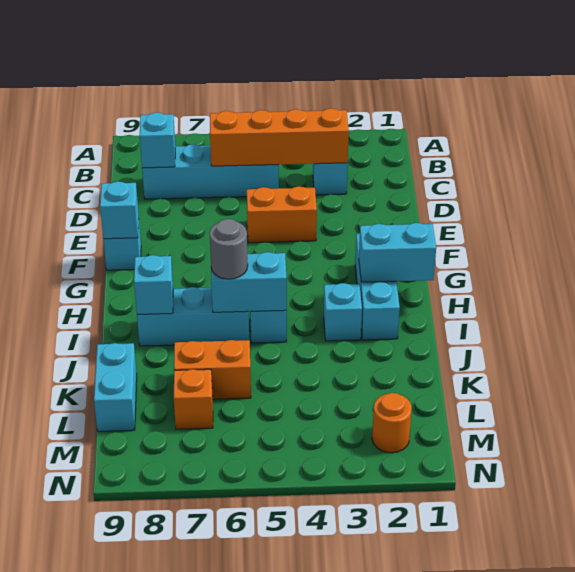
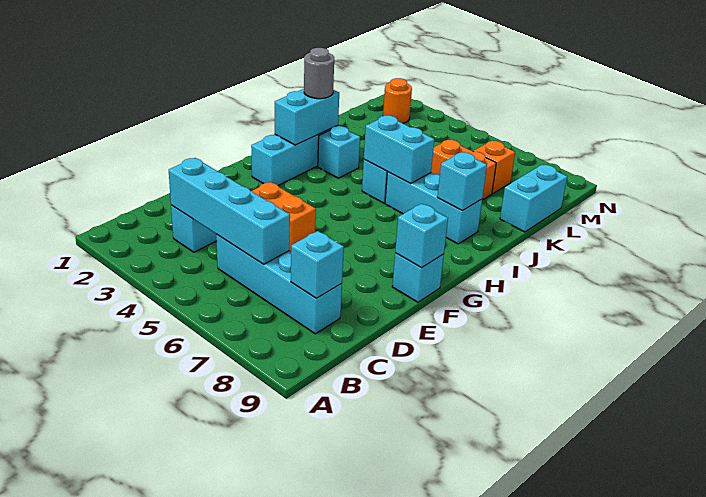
orange brick C3:C6 level 2 -> cyan brick C3:C6 level 2
cyan brick H1:H2 level 2 -> cyan brick H2:I2 level 2
grey round brick I6 level 3 -> grey round brick I2 level 3

